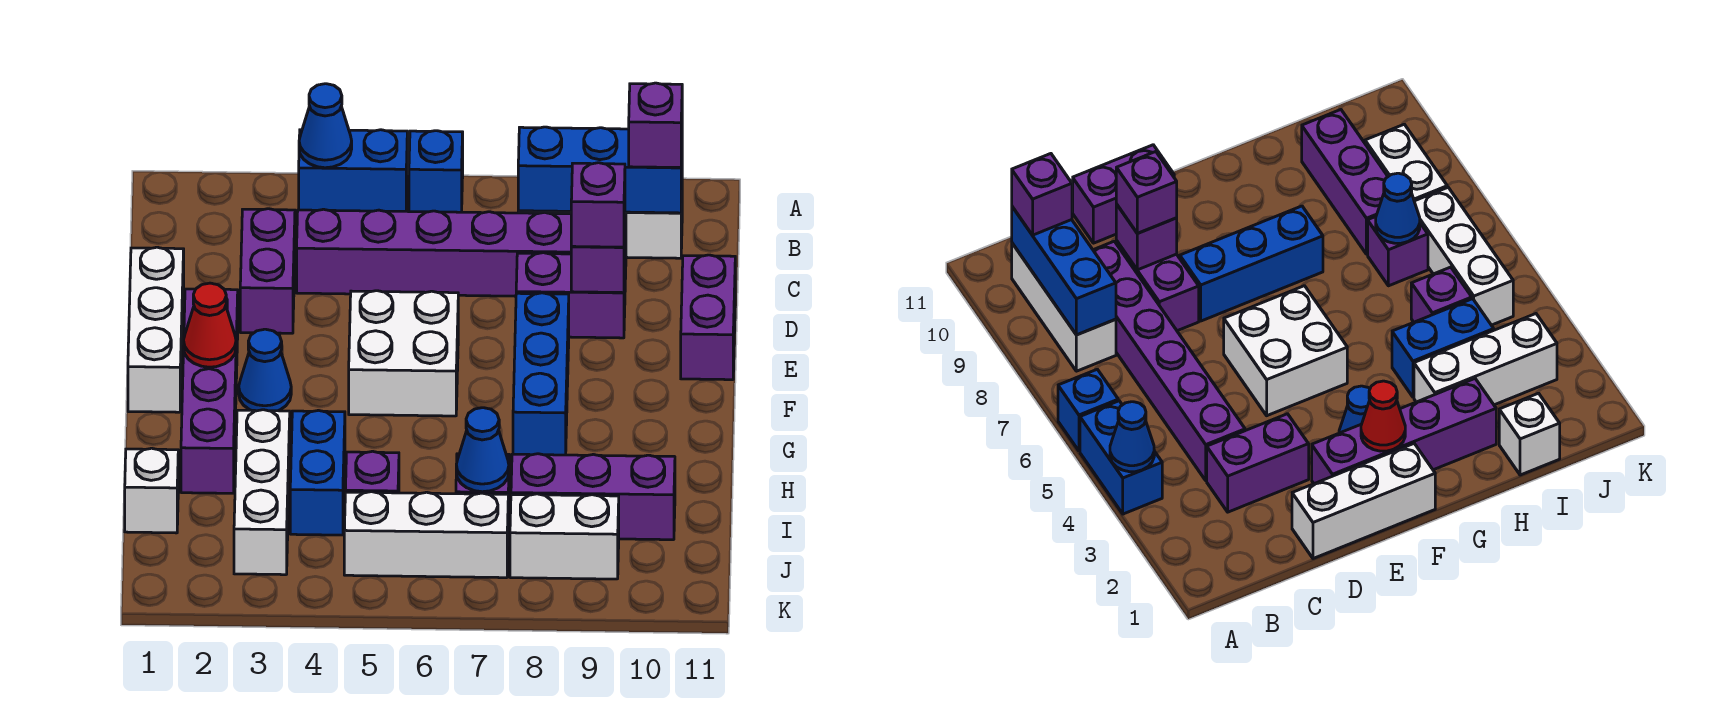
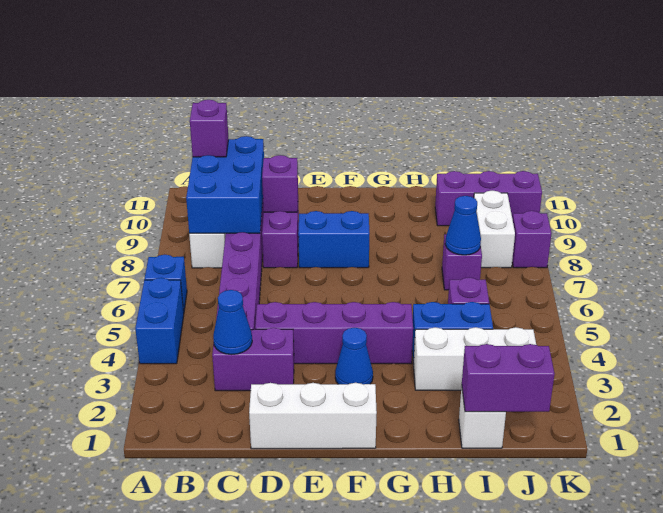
blue cone A4 level 2 -> blue cone C3 level 2
blue brick B8:B10 level 2 -> blue brick B8:C10 level 2
purple brick D9 level 3 -> purple brick K8 level 1
purple brick D11:E11 level 1 -> purple brick I1:J1 level 2
purple brick E2:H2 level 1 -> purple brick D4:G4 level 1
white brick E5:F6 level 1 -> none
blue brick E8:G8 level 1 -> blue brick E8:F8 level 1
red cone F2 level 2 -> none
purple brick I8:I10 level 1 -> purple brick I10:K10 level 1
white brick J5:J7 level 1 -> none

